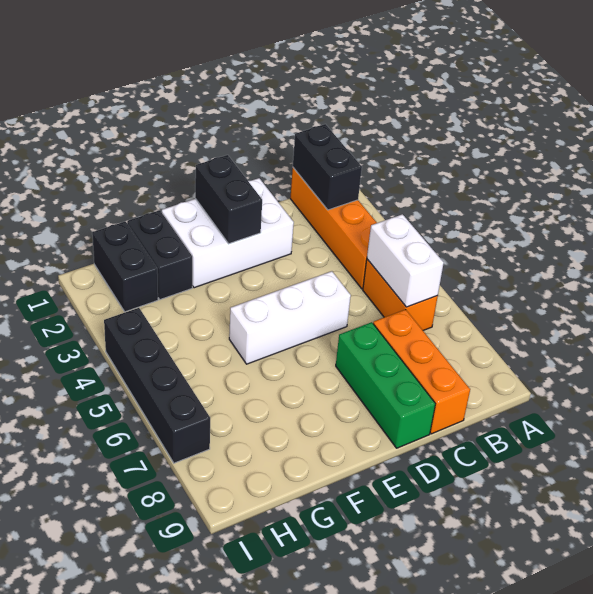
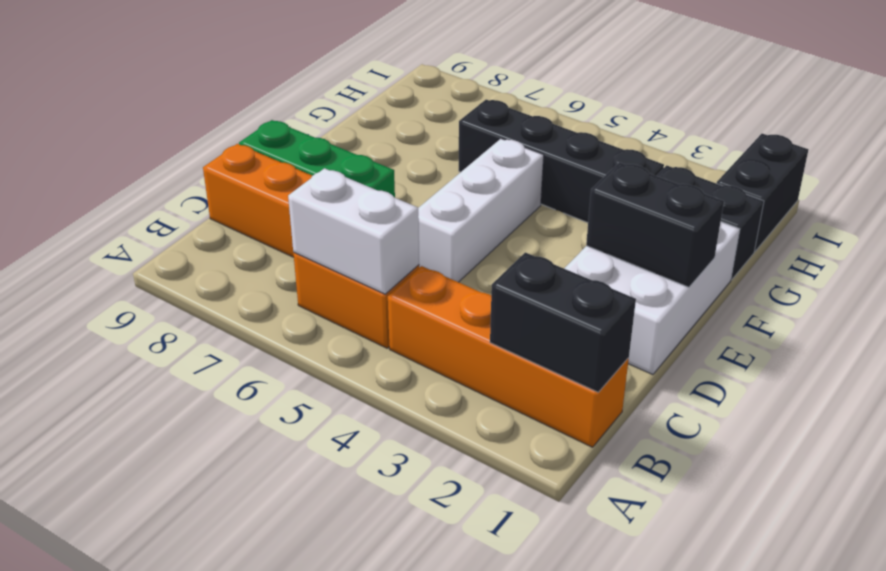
black brick H1:H2 level 1 -> black brick H1:I1 level 1
black brick I4:I7 level 1 -> black brick G3:G6 level 1

